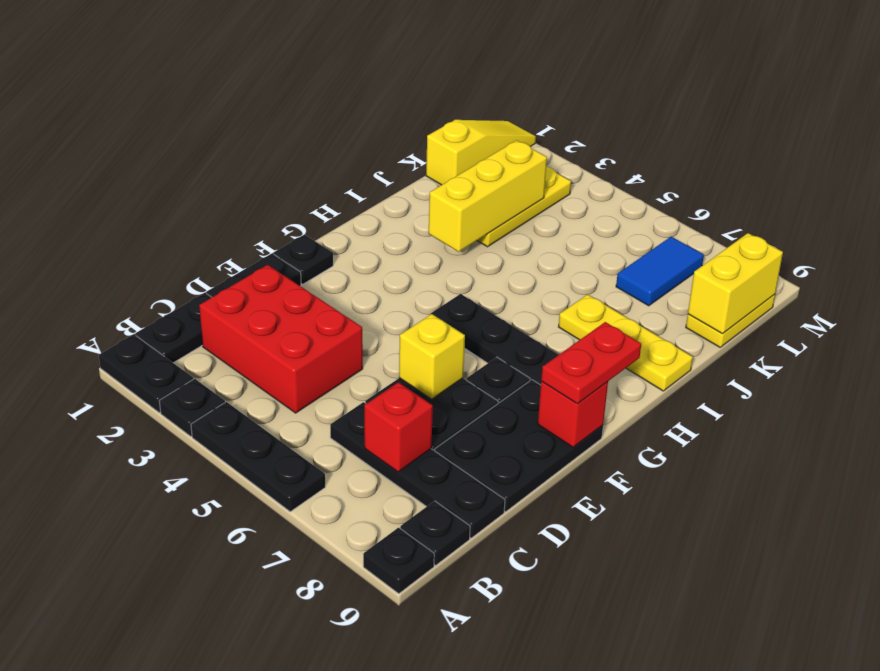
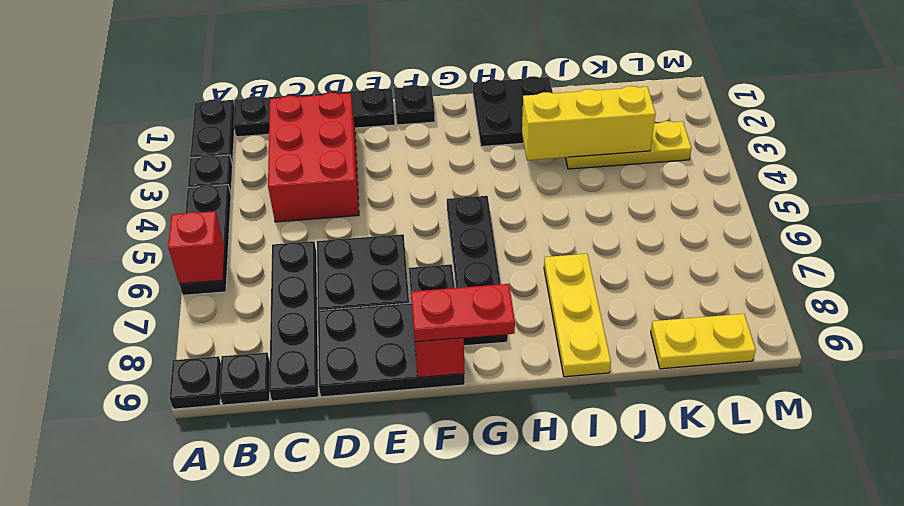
red brick C7 level 2 -> red brick A6 level 2
yellow brick E6 level 2 -> none
none -> black plate H1:I2 level 1
yellow slope K1:M1 level 1 top K -> none
blue tile K7:L7 level 1 -> none
yellow brick K9:L9 level 2 -> none

